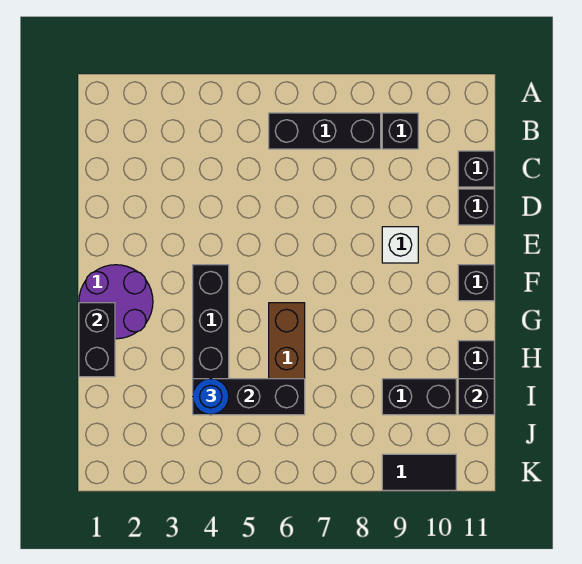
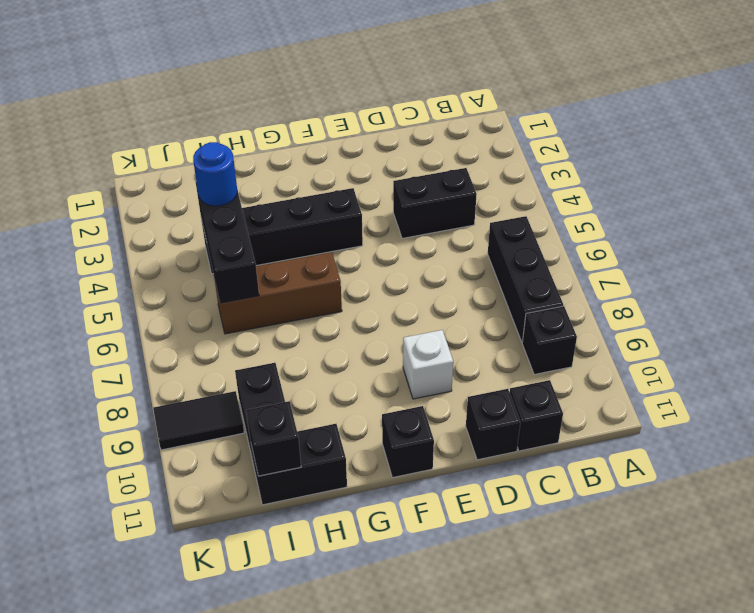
purple round brick F1:G2 level 1 -> none
black brick G1:H1 level 2 -> black brick C4:D4 level 1
black tile K9:K10 level 1 -> black tile J9:K9 level 1

